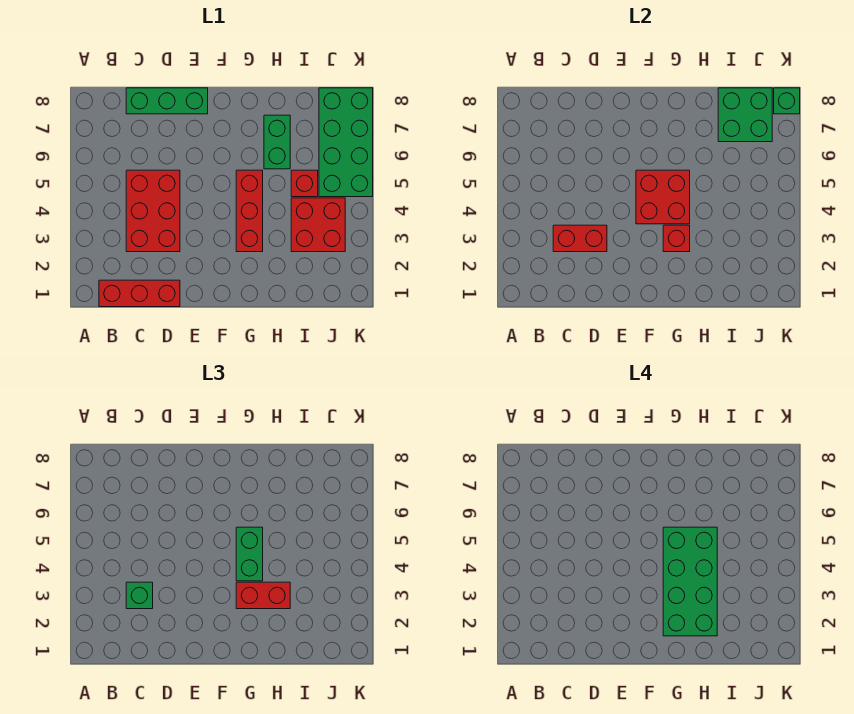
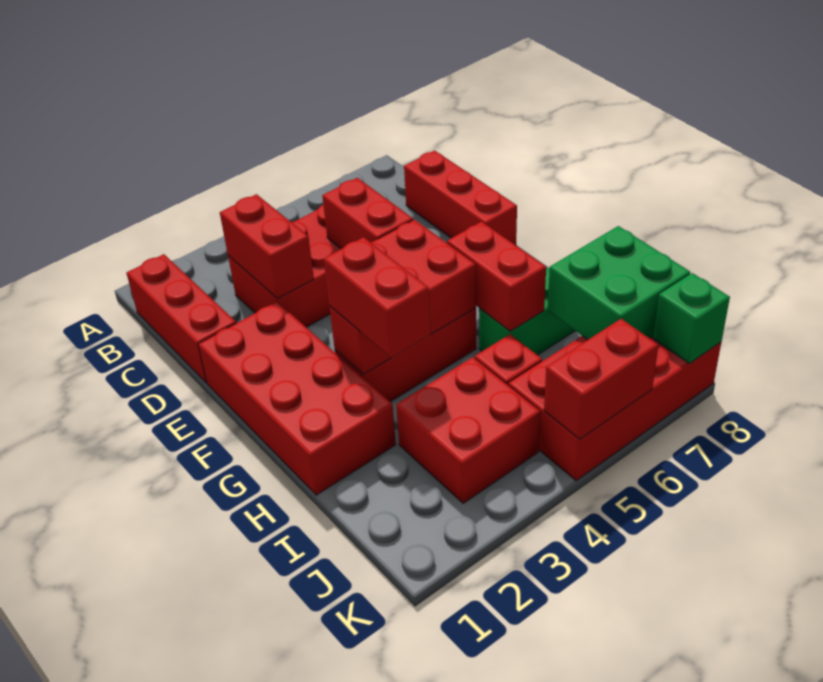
green brick C3 level 3 -> none
green brick C8:E8 level 1 -> red brick C8:E8 level 1
none -> red brick D5:E5 level 2
none -> red brick E1:H2 level 1
green brick G2:H5 level 4 -> none
green brick G4:G5 level 3 -> none
none -> red brick G6:H6 level 2
green brick J5:K8 level 1 -> red brick J5:K8 level 1
none -> red brick K5:K6 level 2

